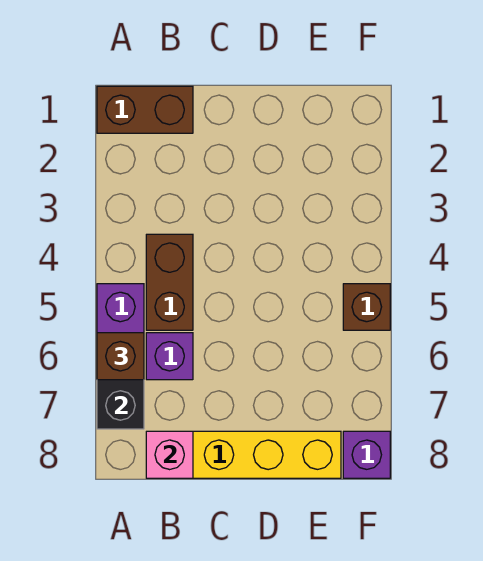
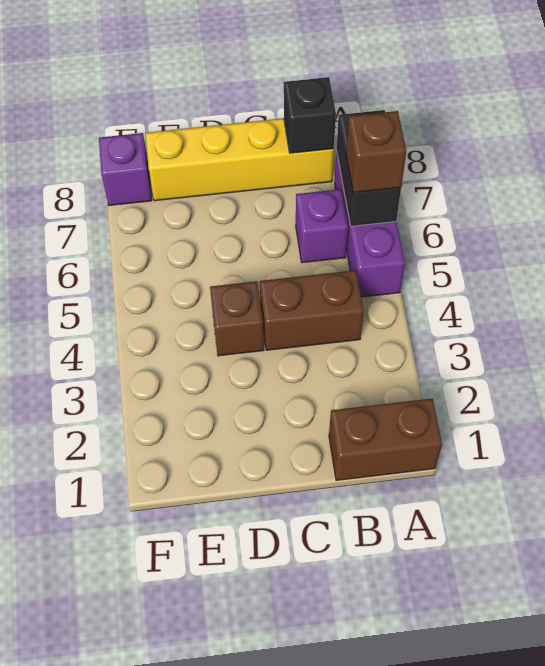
brown brick B4:B5 level 1 -> brown brick B4:C4 level 1
pink brick B8 level 2 -> black brick B8 level 2
brown brick F5 level 1 -> brown brick D4 level 1

